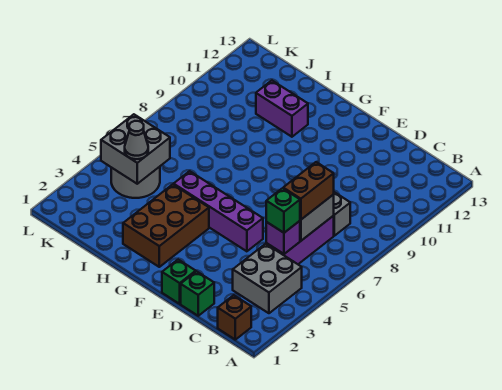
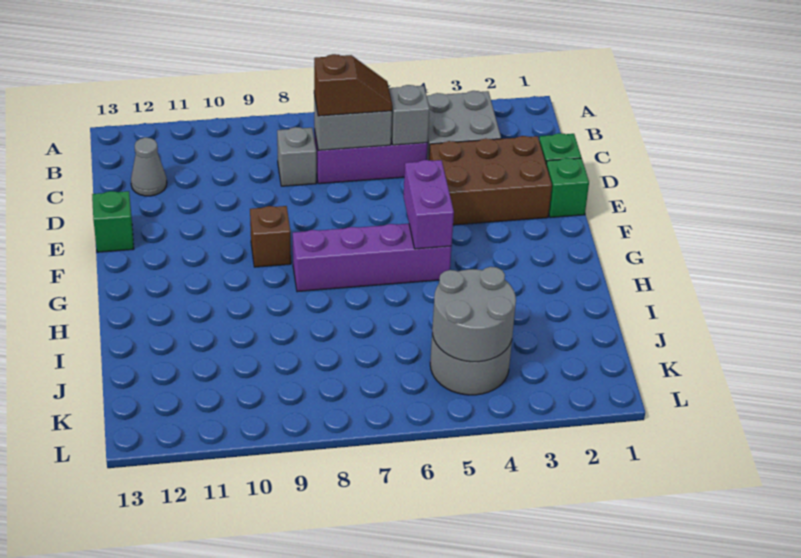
brown brick B1 level 1 -> brown brick F9 level 1
purple brick C5 level 2 -> grey brick C5 level 2
green brick C5 level 3 -> green brick E13 level 1
brown brick C6:C7 level 3 -> brown slope C6:C7 level 3 top 7
purple brick E5:H5 level 1 -> purple brick G5:G8 level 1
brown brick G2:H4 level 1 -> brown brick D2:E4 level 1
purple brick H11:I11 level 1 -> purple brick F5:G5 level 2
grey brick J4:K5 level 2 -> grey round brick J4:K5 level 2
grey cone J4 level 3 -> grey cone C12 level 1

